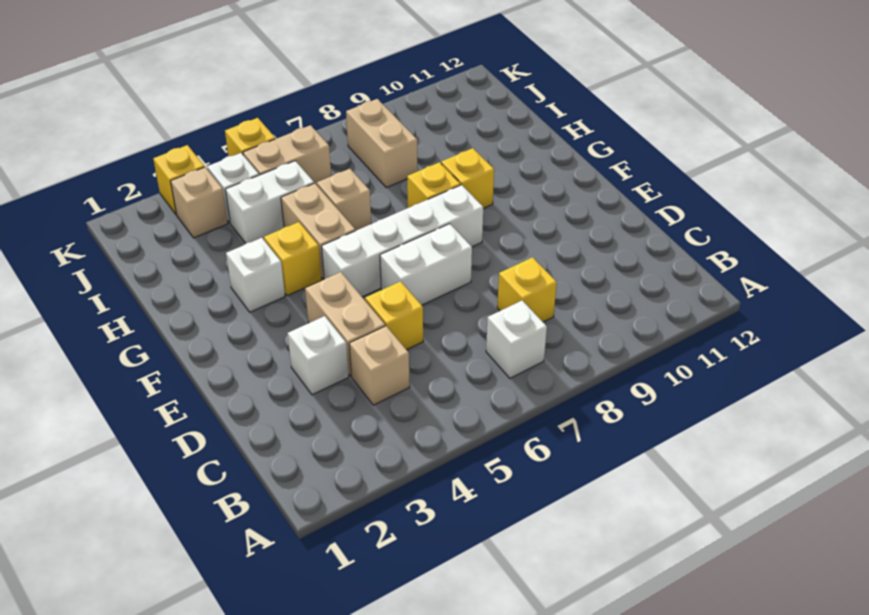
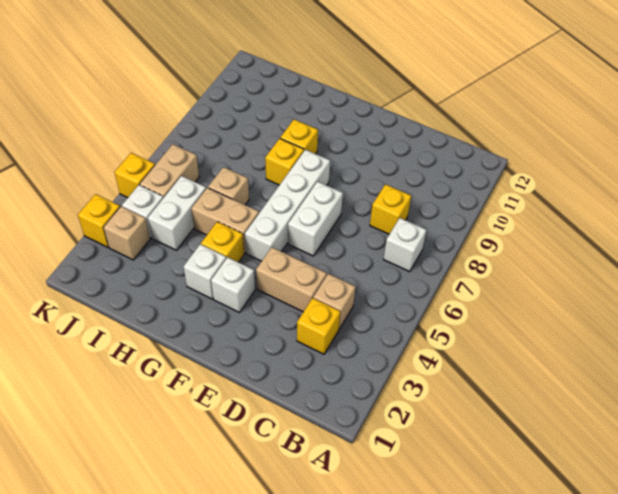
white brick D3 level 1 -> white brick F3 level 1
yellow brick D5 level 1 -> yellow brick C3 level 1
tan brick I8:J8 level 1 -> none

